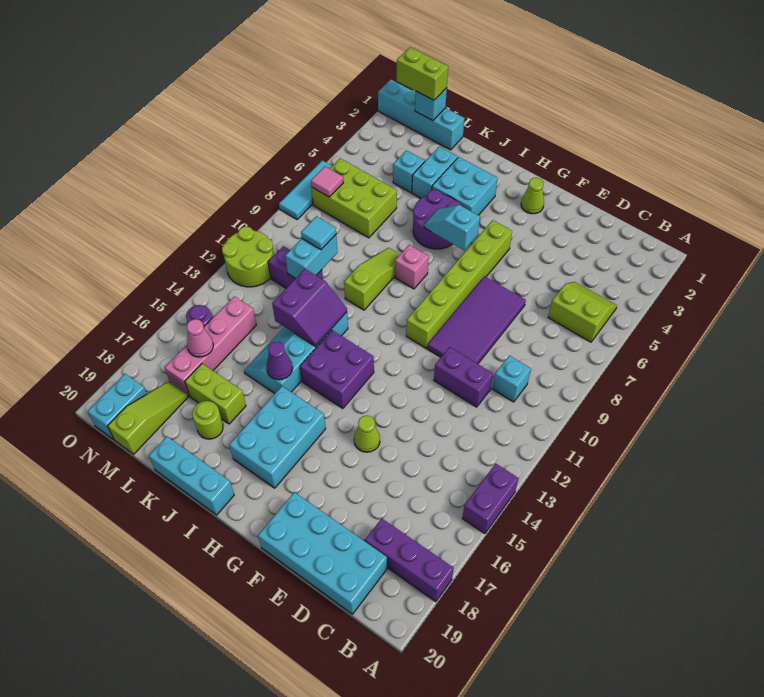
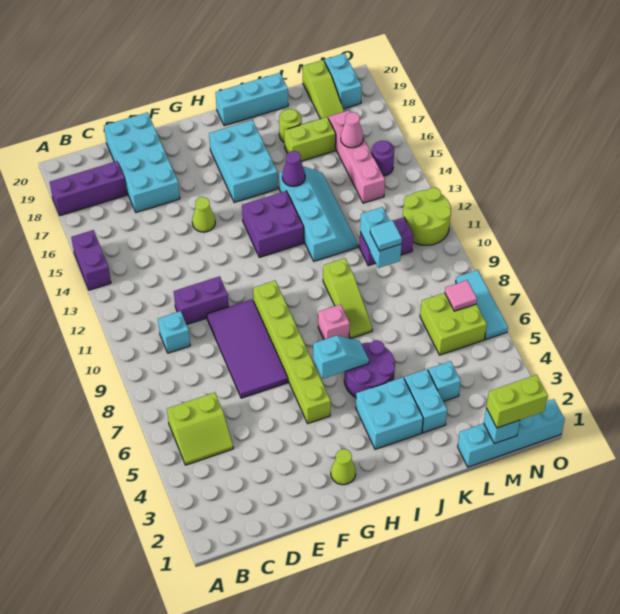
cyan brick C19:F20 level 1 -> cyan brick D17:E20 level 1
purple slope J12:K13 level 2 top K -> none
lime brick L6:N7 level 1 -> lime brick M6:N7 level 1

